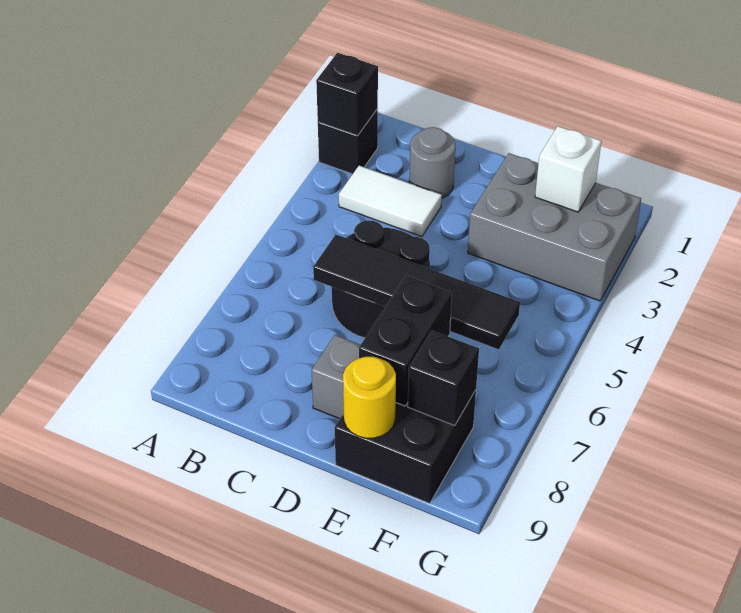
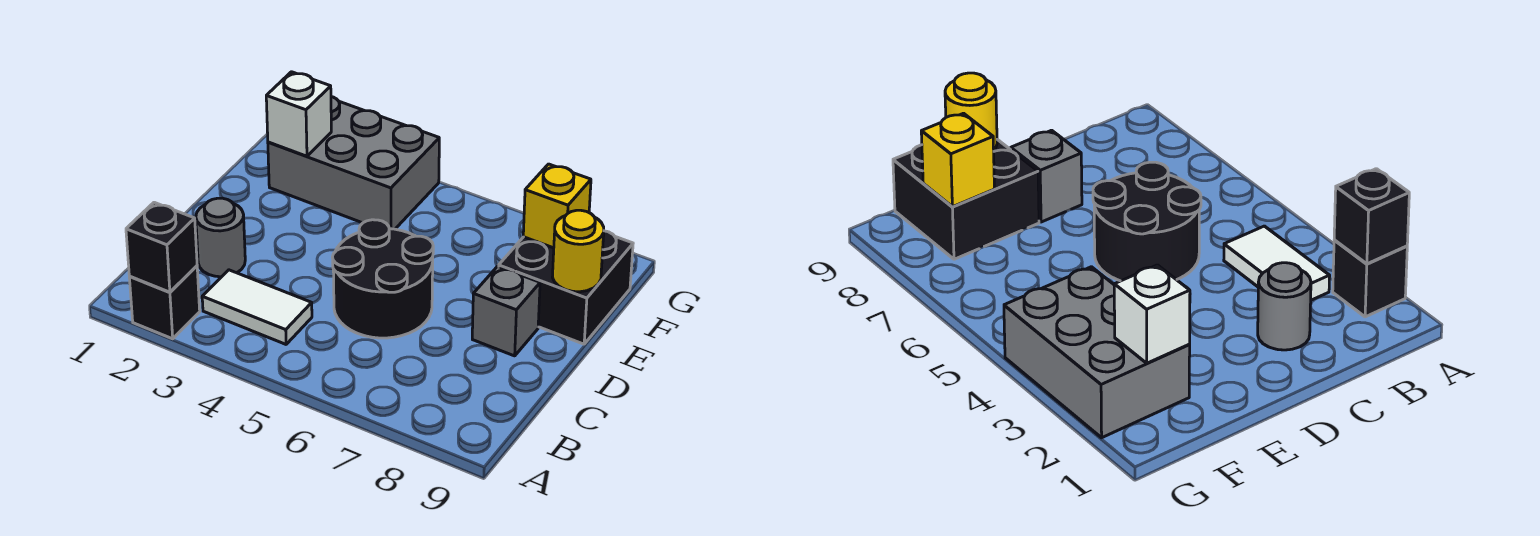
white tile B3:C3 level 1 -> white tile B3:B4 level 1
black tile C6:F6 level 2 -> none
grey brick E2:G3 level 1 -> grey brick F2:G4 level 1
black brick E7:E8 level 2 -> none
black brick F8 level 2 -> yellow brick F8 level 2

